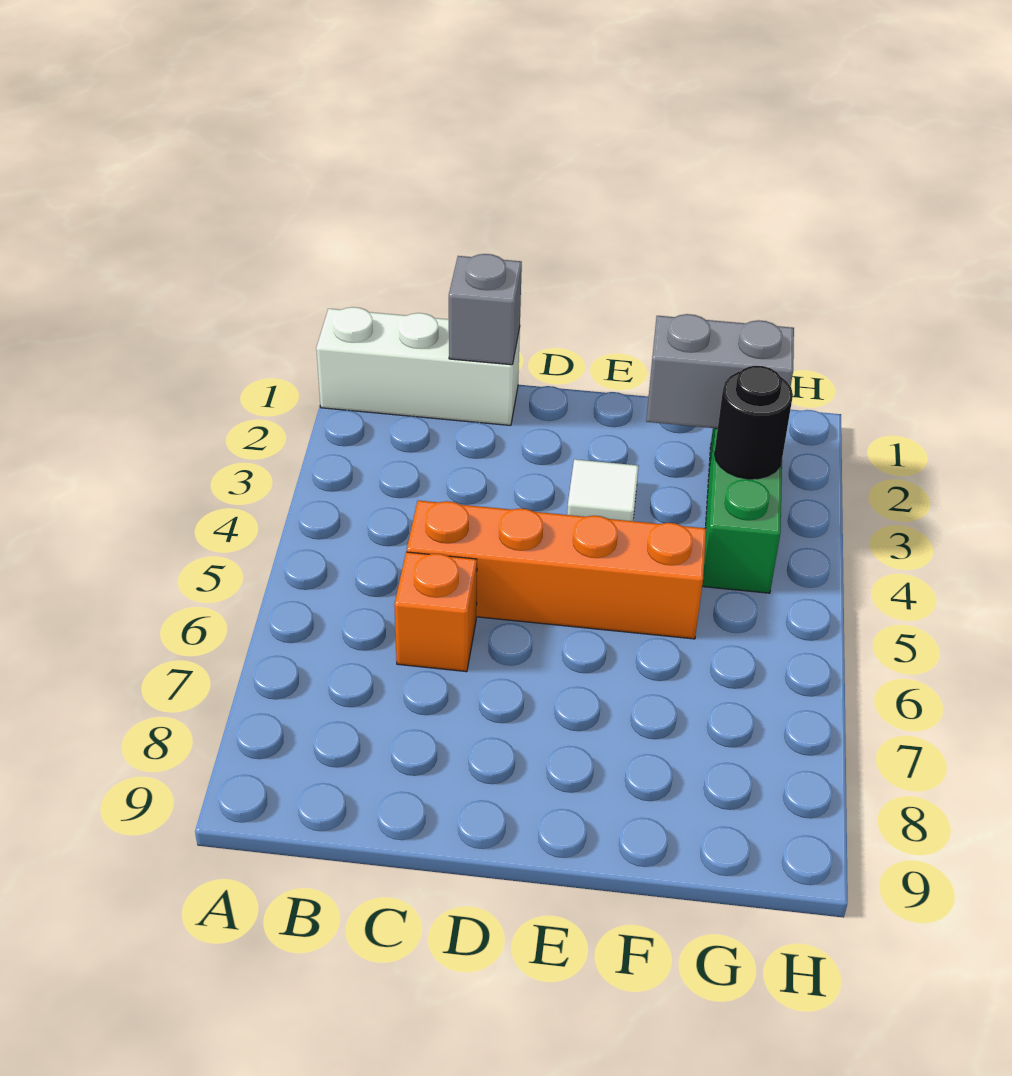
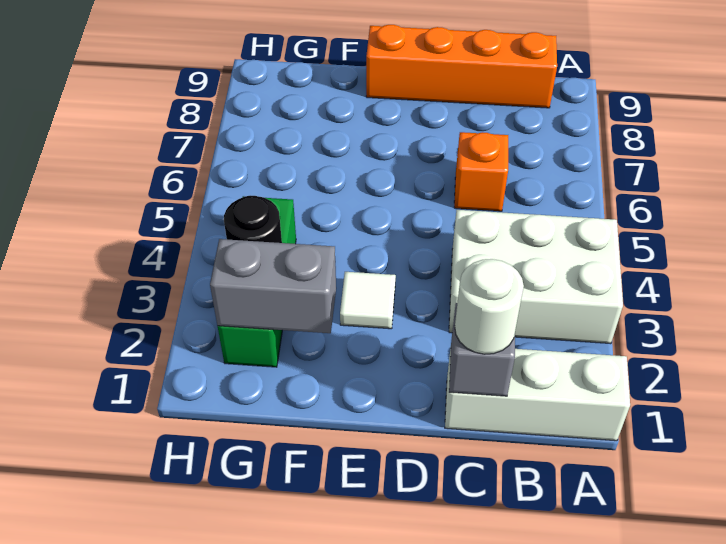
none -> white brick A3:C4 level 1
none -> white round brick C1 level 3
orange brick C5:F5 level 1 -> orange brick B9:E9 level 1

